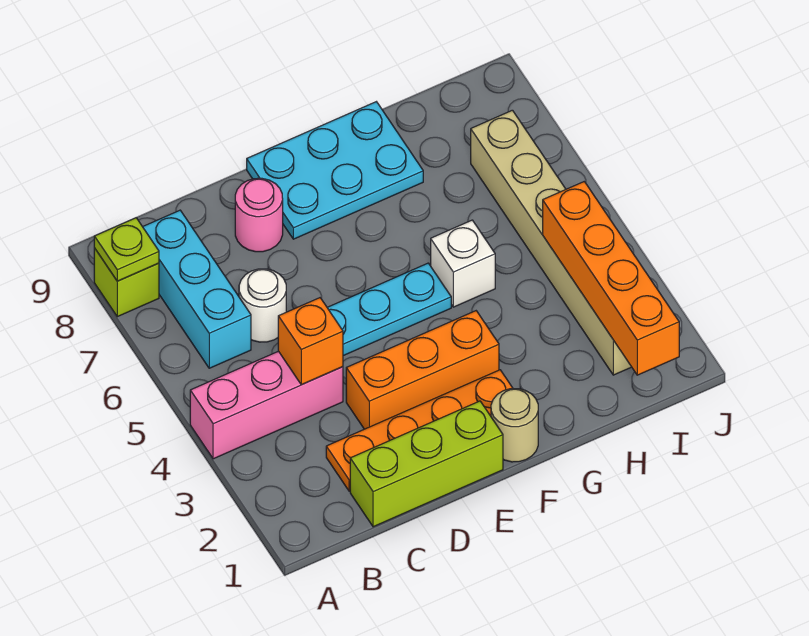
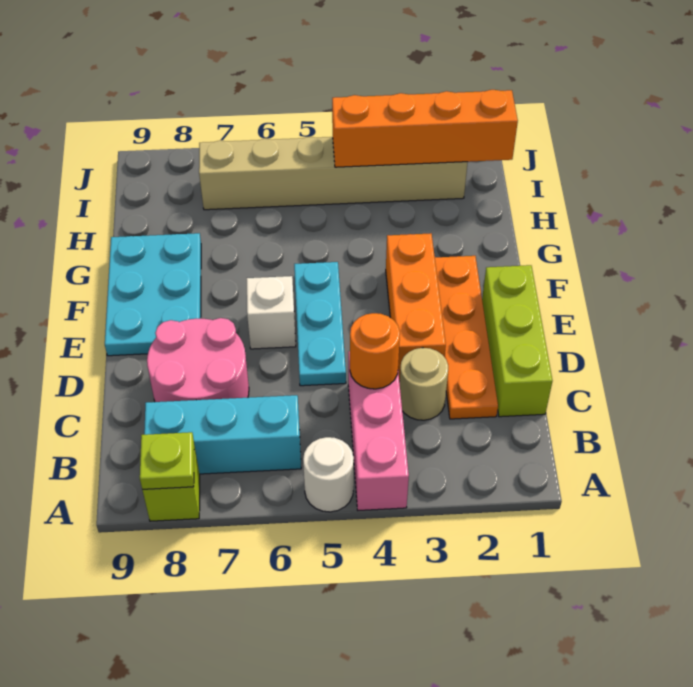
orange brick C4 level 2 -> orange round brick C4 level 2
white round brick C6 level 1 -> white round brick A5 level 1
pink round brick D8 level 1 -> pink round brick C7:D8 level 1
tan round brick F1 level 1 -> tan round brick C3 level 1
white brick G5 level 1 -> white brick E6 level 1

